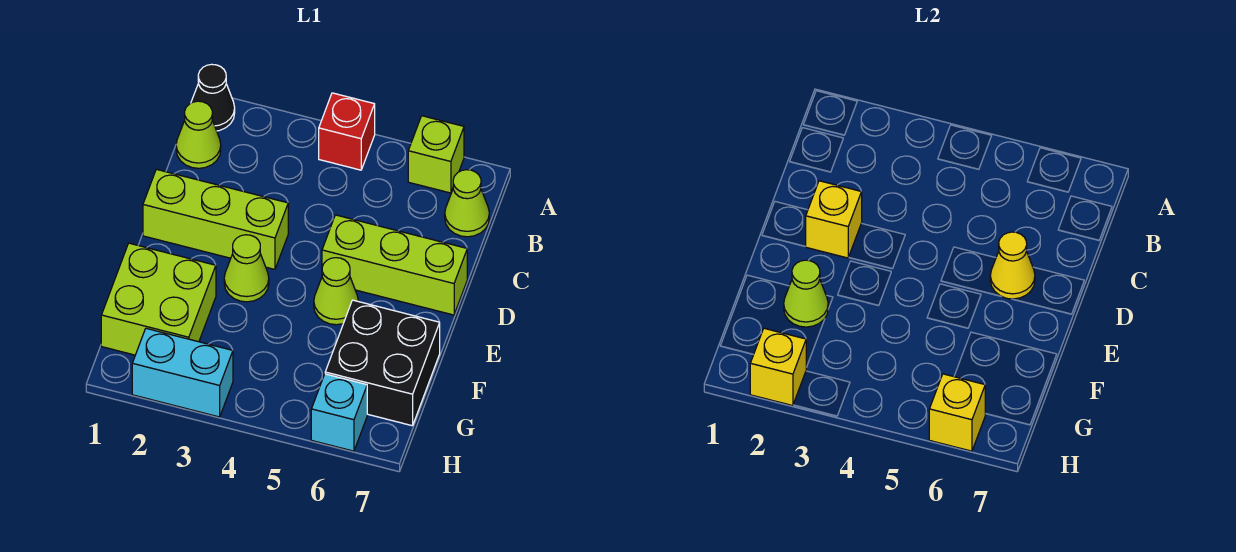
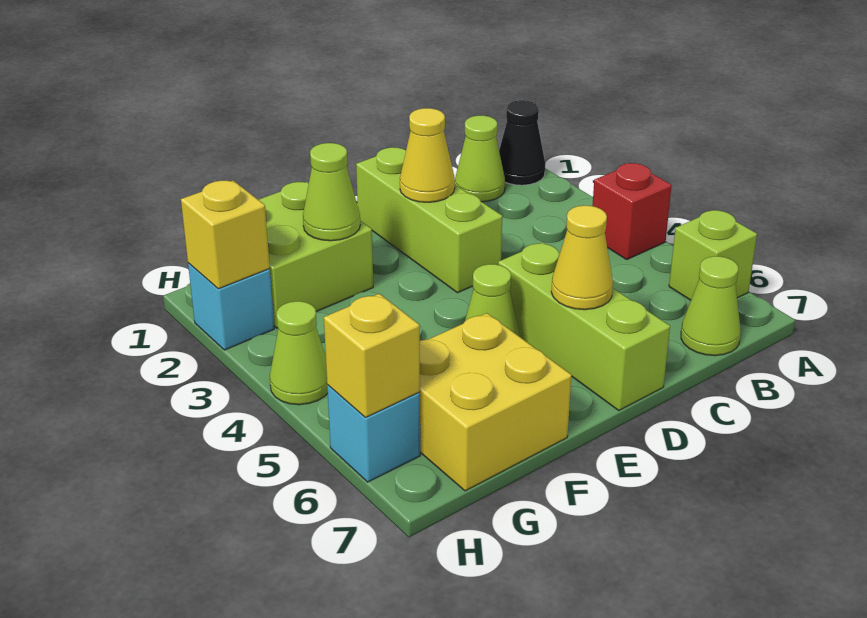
yellow brick D2 level 2 -> yellow cone D2 level 2
lime cone E3 level 1 -> lime cone H4 level 1
black brick F6:G7 level 1 -> yellow brick F6:G7 level 1
cyan brick H2:H3 level 1 -> cyan brick H2 level 1

